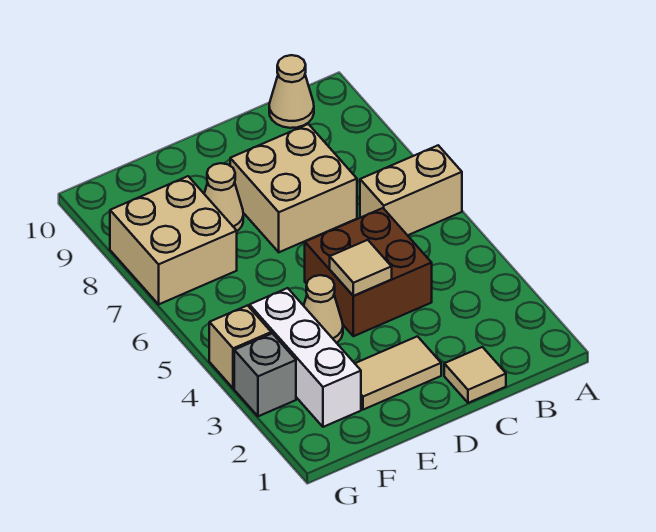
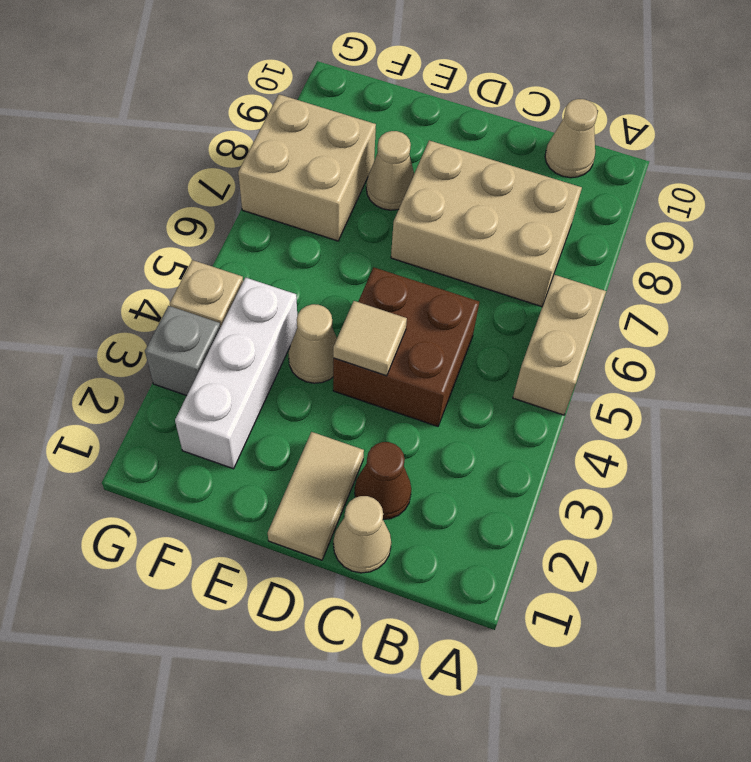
tan brick A6:B6 level 1 -> tan brick A5:A6 level 1
tan tile C1 level 1 -> tan cone C1 level 1
none -> brown cone C2 level 1
tan brick C7:D8 level 1 -> tan brick B7:D8 level 1
tan tile D2:E2 level 1 -> tan tile D1:D2 level 1

